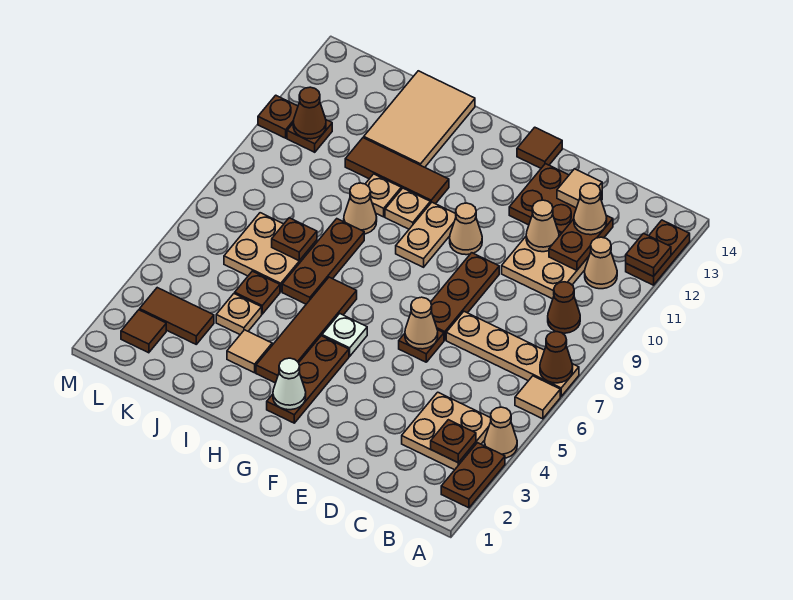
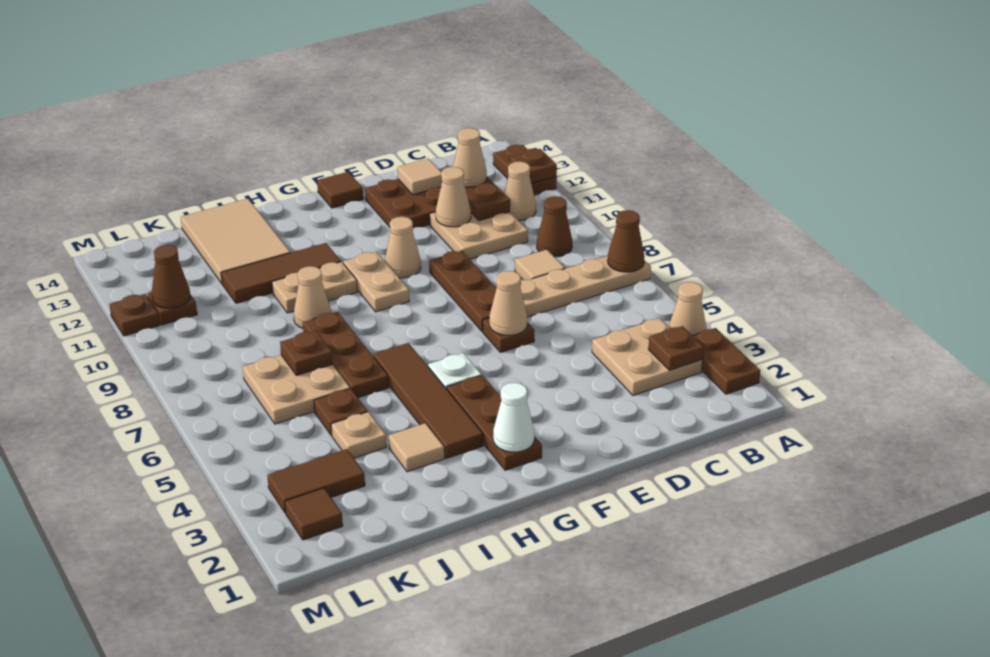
tan tile A6 level 1 -> tan tile C8 level 1

